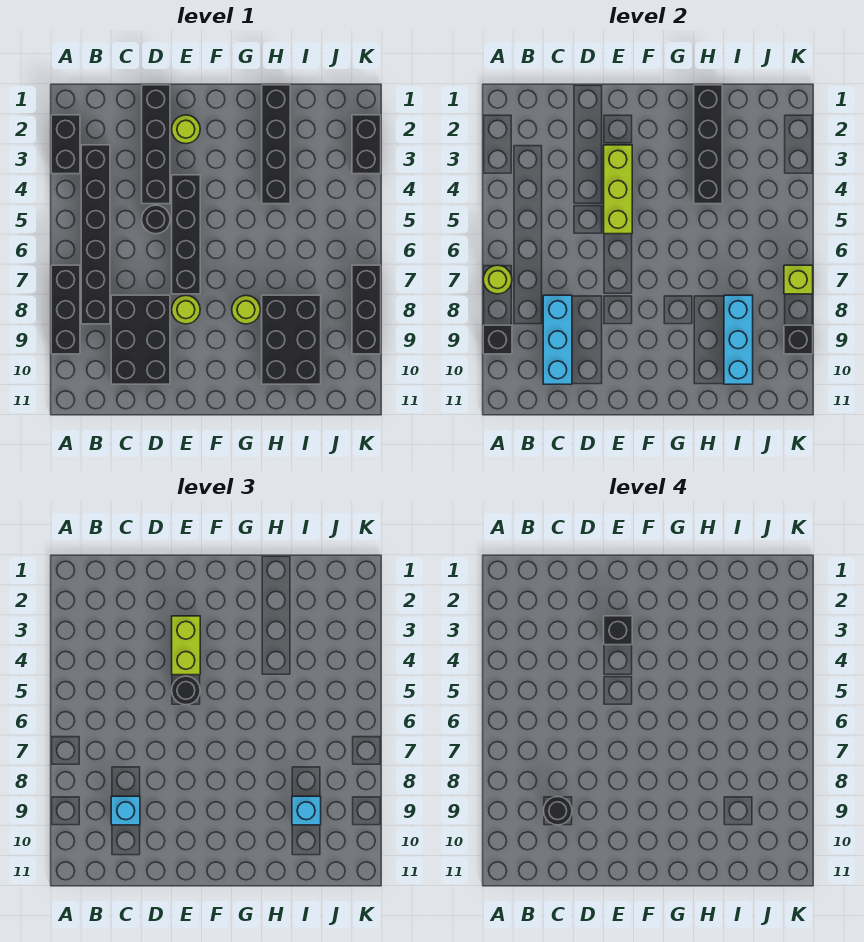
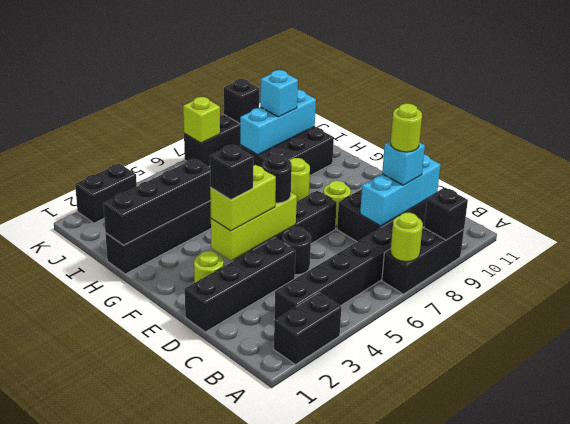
black round brick C9 level 4 -> lime round brick C9 level 4

